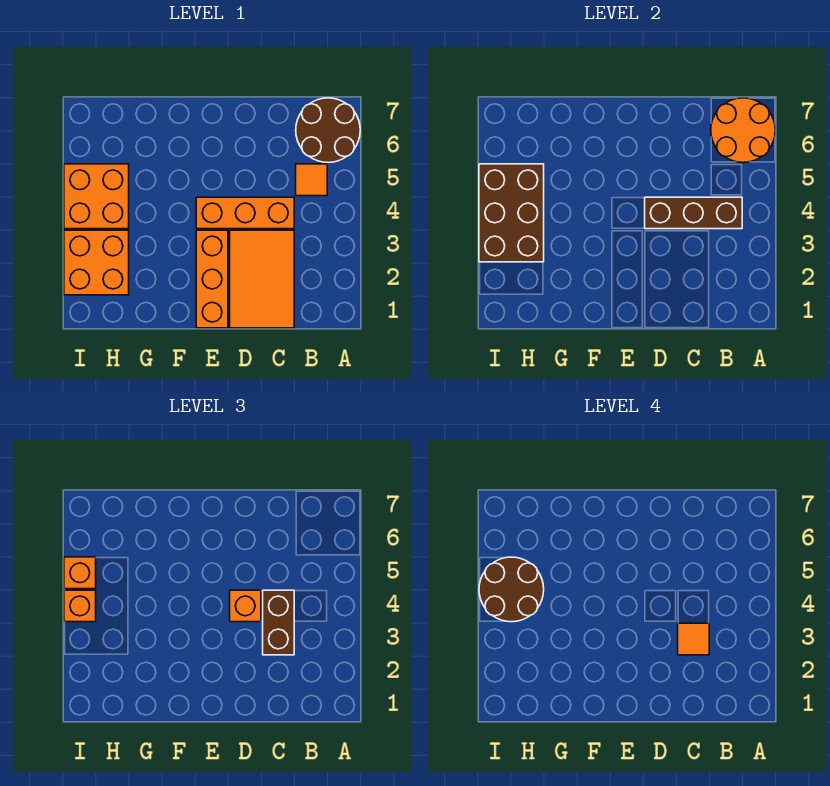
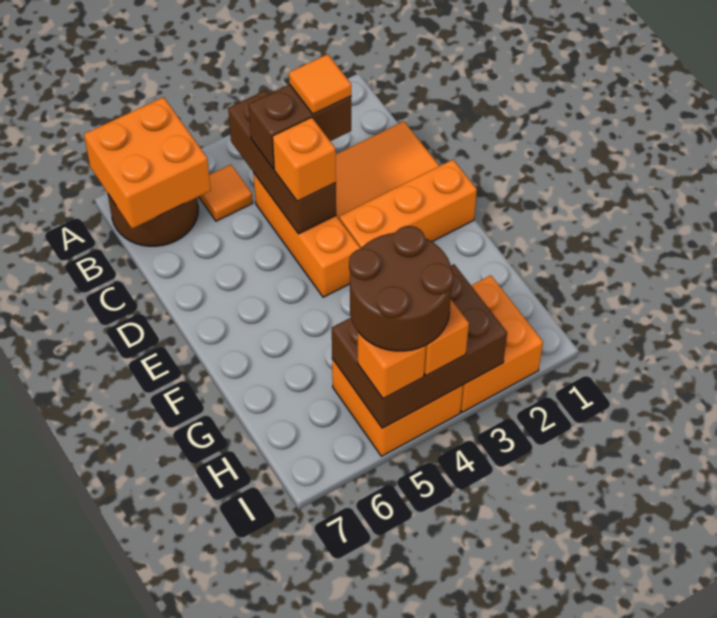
orange round brick A6:B7 level 2 -> orange brick A6:B7 level 2

